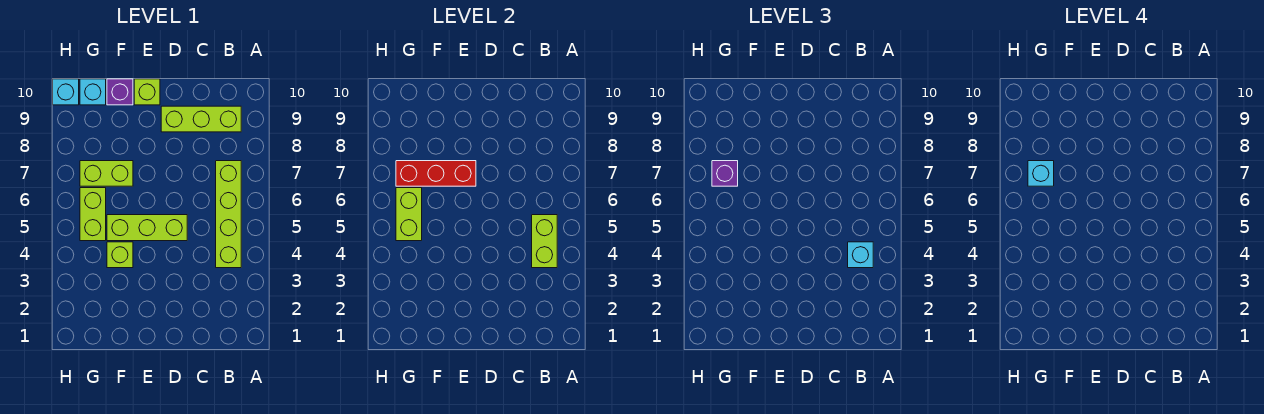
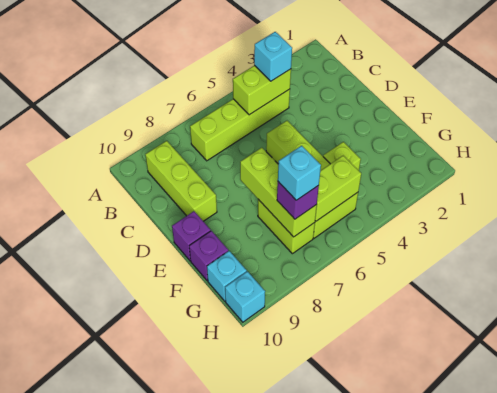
red brick E7:G7 level 2 -> lime brick E7:G7 level 2
lime brick E10 level 1 -> purple brick E10 level 1

